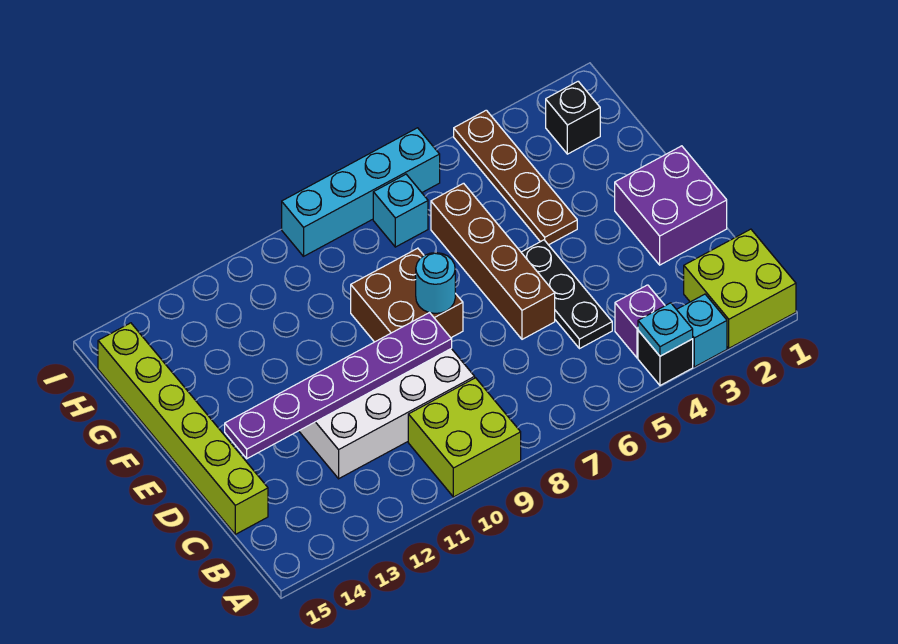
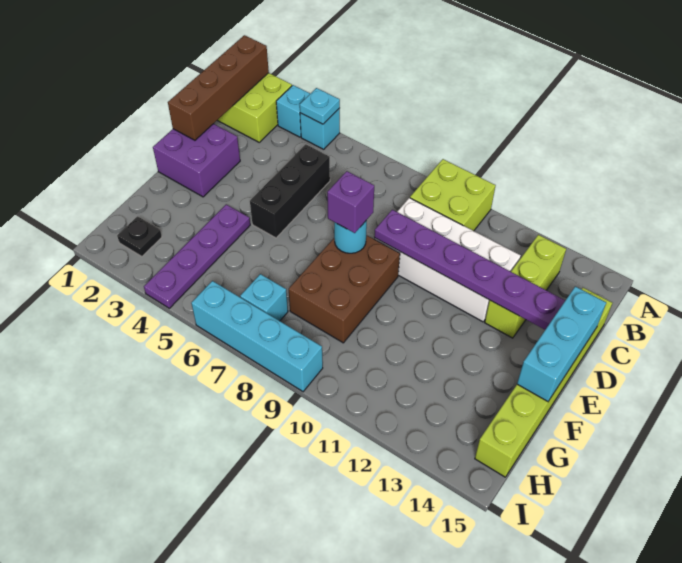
black brick A4 level 1 -> cyan brick A4 level 1
purple brick B4 level 1 -> purple brick E8 level 3
none -> lime brick B13:D13 level 1
black plate C5:E5 level 1 -> black brick C5:E5 level 1
brown brick D6:G6 level 1 -> brown brick A1:D1 level 2
none -> cyan brick D15:F15 level 2
brown brick E8:F9 level 1 -> brown brick E8:G9 level 1
brown plate F4:I4 level 1 -> purple plate F4:I4 level 1
black brick H2 level 1 -> black plate H2 level 1

